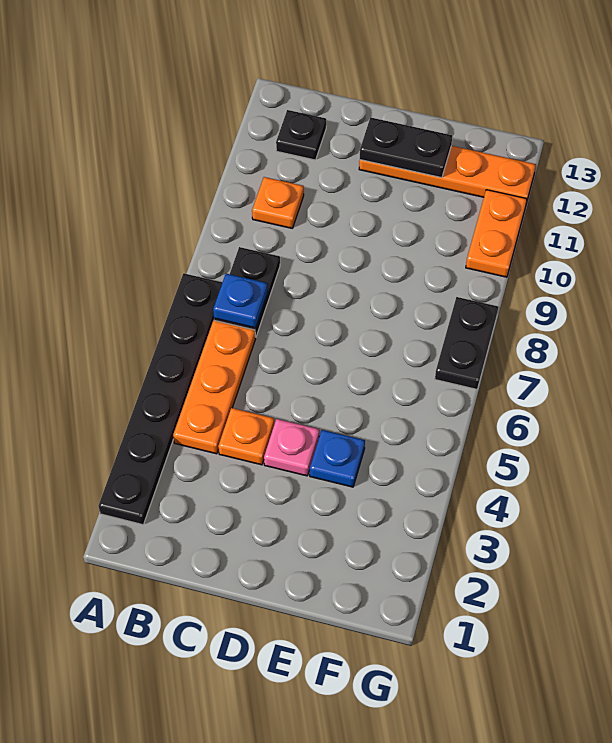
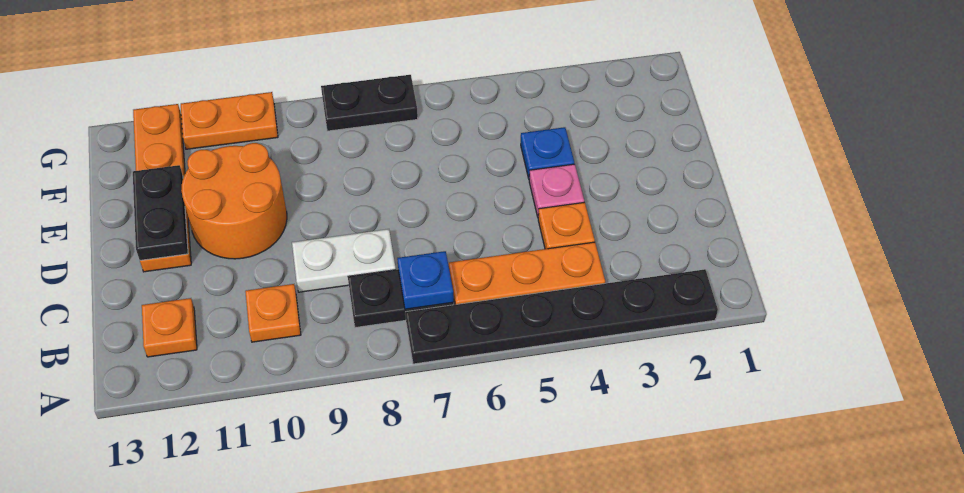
black plate B12 level 1 -> orange plate B12 level 1
none -> white plate C8:C9 level 1
none -> orange round brick D10:E11 level 1

